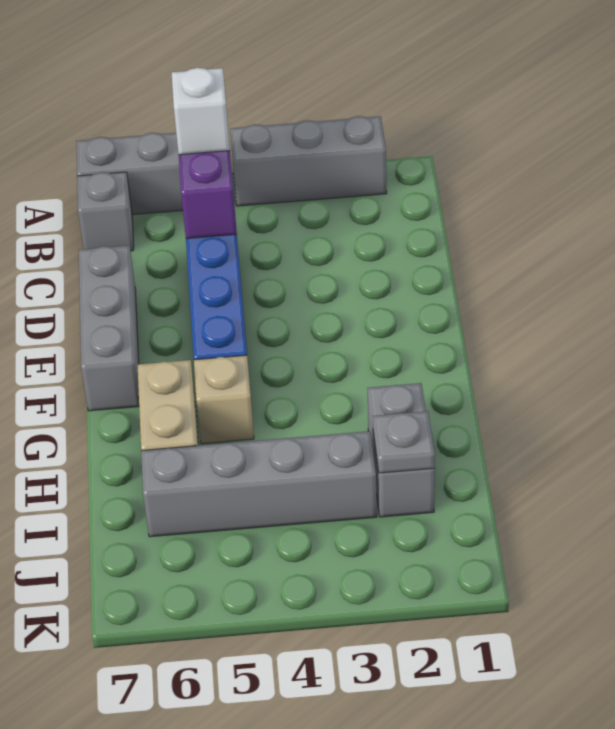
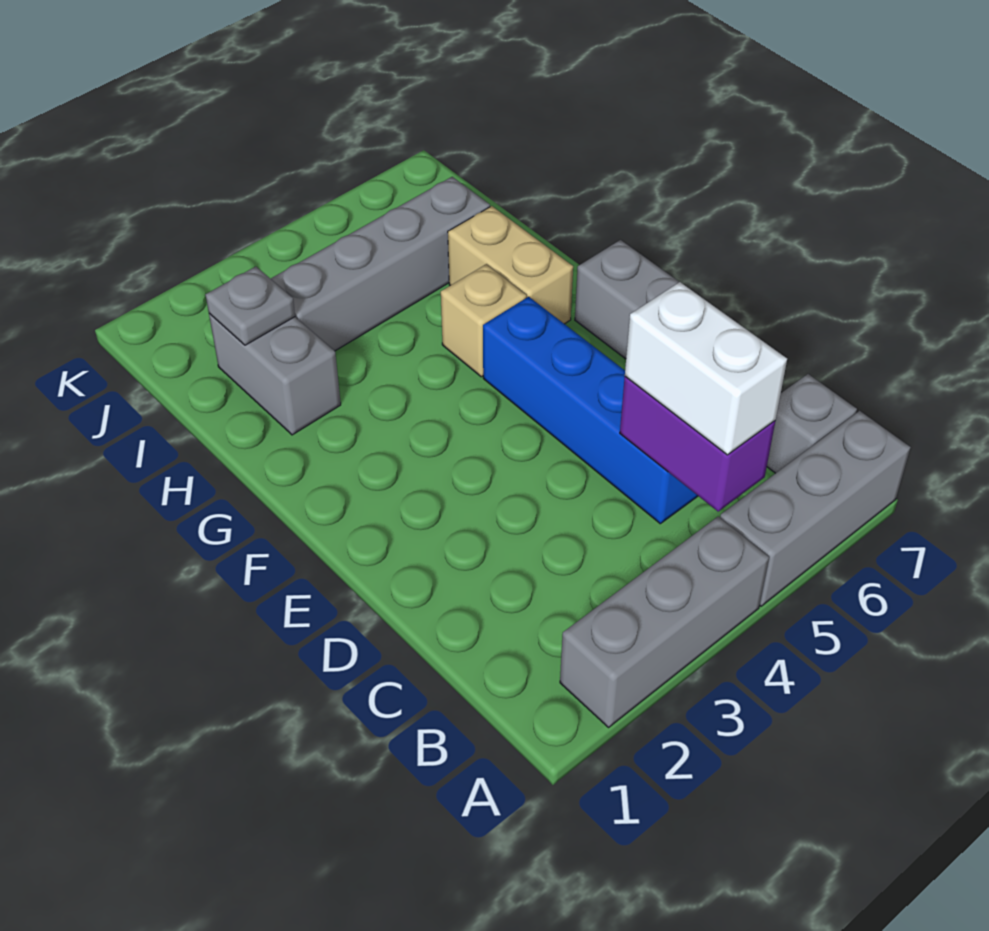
white brick B5 level 3 -> white brick B5:C5 level 3

